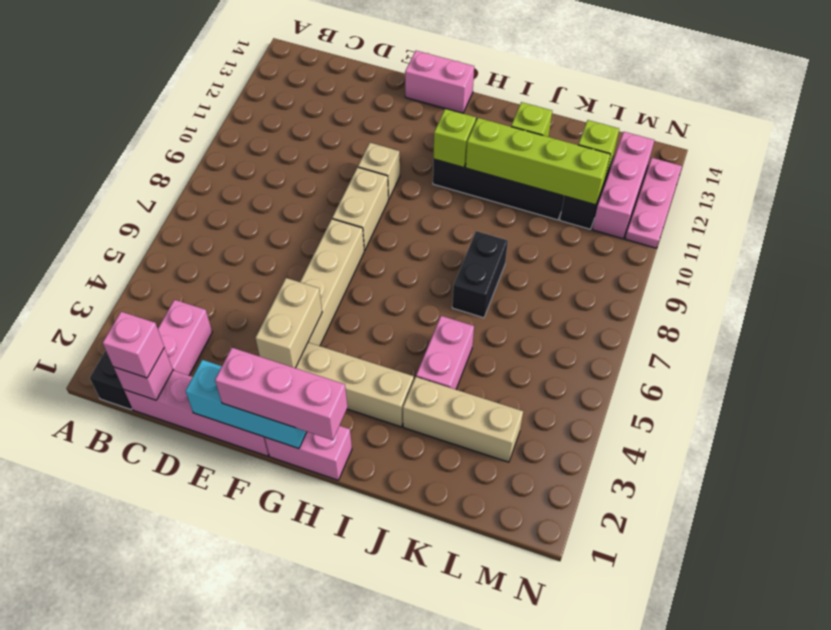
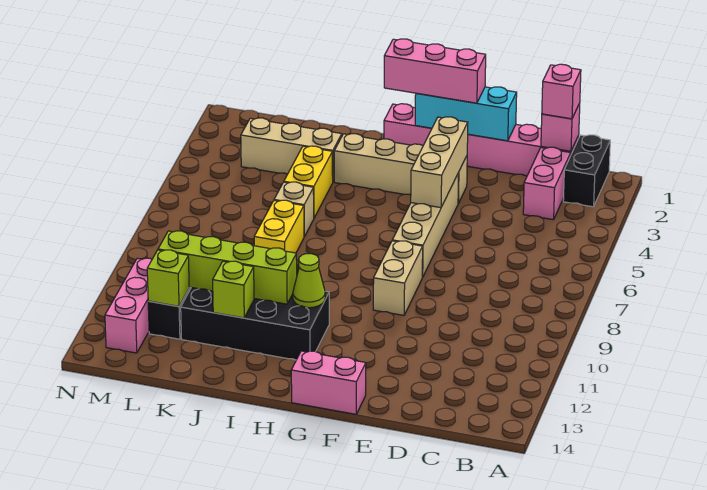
tan brick F3:F4 level 2 -> tan brick F3:F5 level 2
tan brick F10 level 1 -> tan brick J6 level 1
lime brick H11 level 2 -> lime cone H11 level 2
pink brick J4:J5 level 1 -> yellow brick J4:J5 level 1
black brick J7:J8 level 1 -> yellow brick J7:J8 level 1
pink plate N11:N13 level 1 -> none

